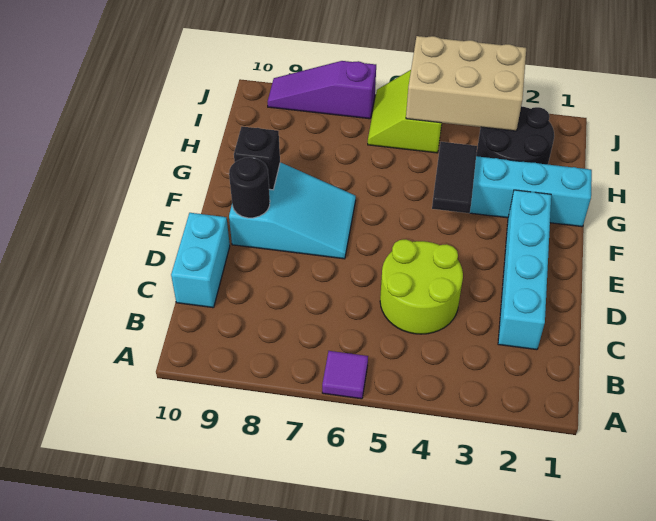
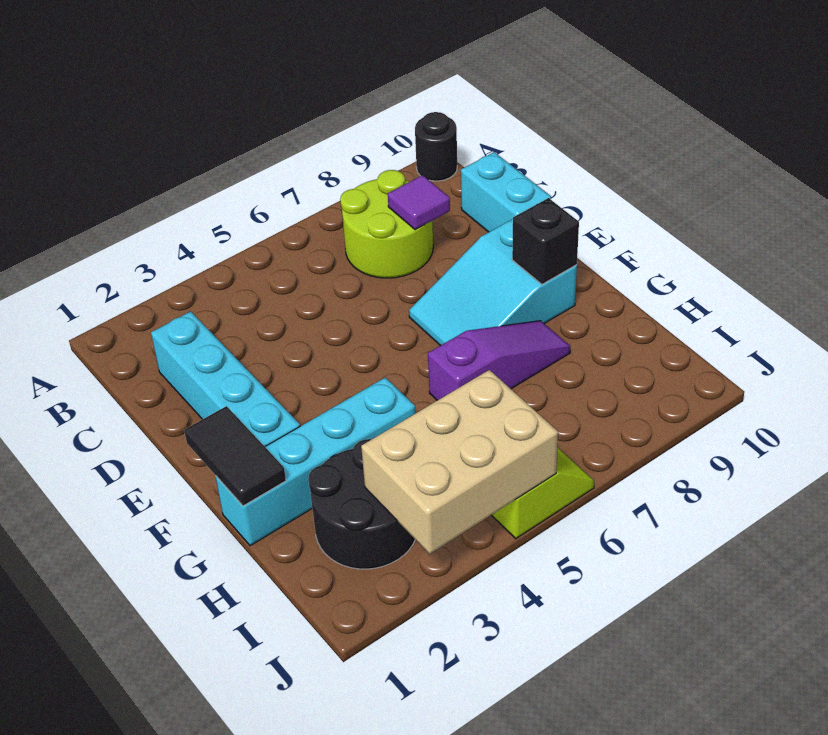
purple tile A6 level 1 -> purple tile C8 level 2
lime round brick C4:D5 level 1 -> lime round brick B7:C8 level 1
black round brick E9 level 2 -> black round brick A10 level 1
black tile F4:G4 level 2 -> black tile F1:G1 level 2
purple slope J7:J9 level 1 top 7 -> purple slope G6:G8 level 1 top 6

